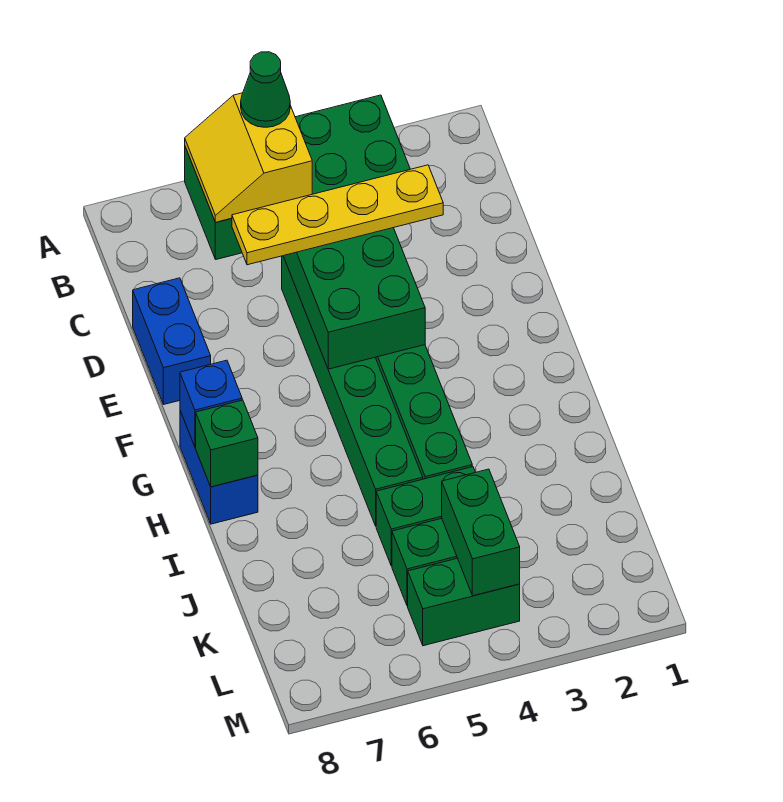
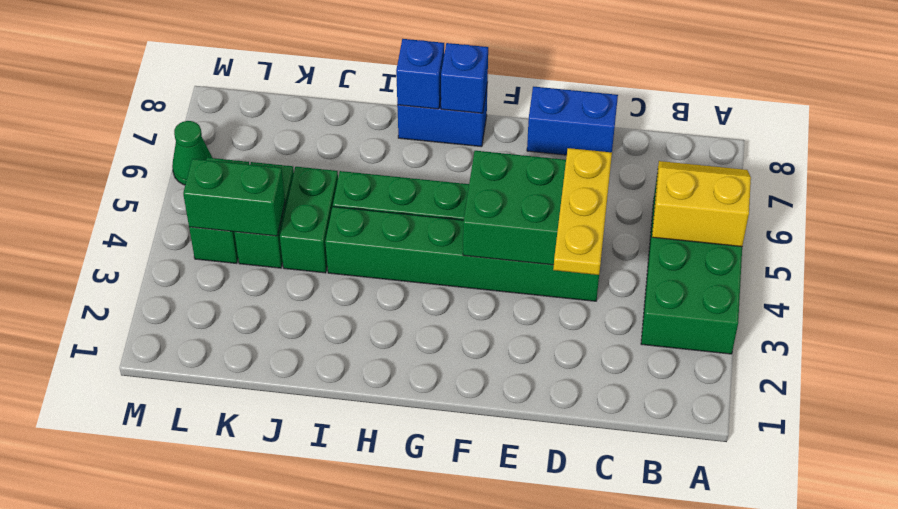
green cone A5 level 3 -> green cone M6 level 1
yellow plate D3:D6 level 3 -> yellow plate D3:D5 level 3
green brick H8 level 2 -> blue brick H8 level 2

